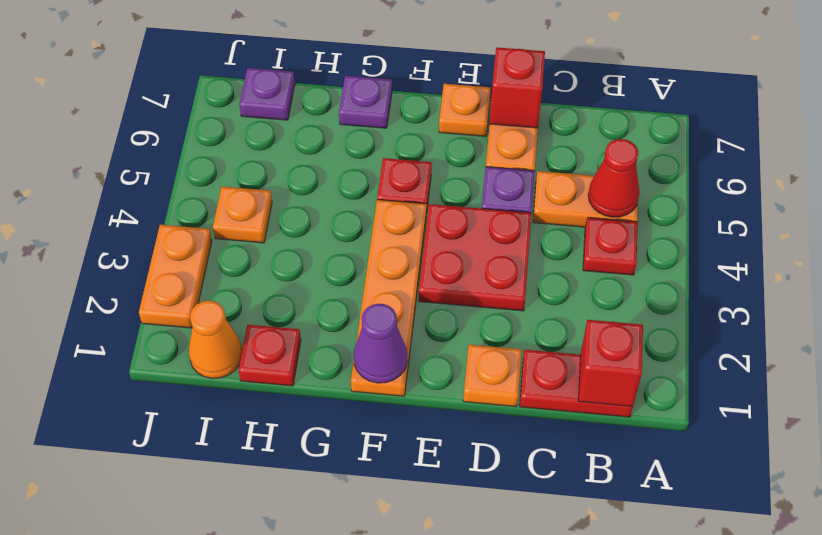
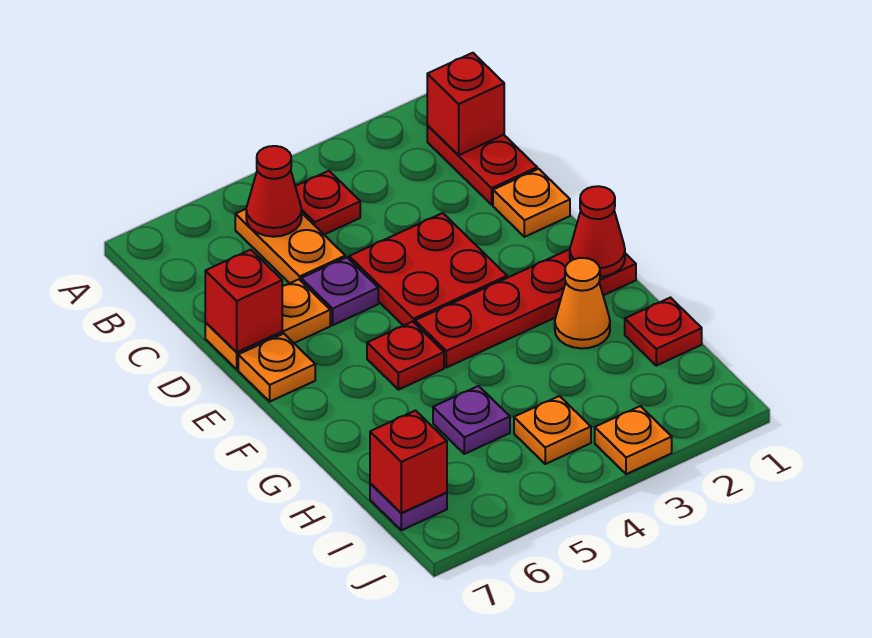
orange plate F1:F4 level 1 -> red plate F1:F4 level 1
purple cone F1 level 2 -> red cone F1 level 2
purple plate G7 level 1 -> purple plate H5 level 1
orange cone I1 level 1 -> orange cone G2 level 1
none -> red brick I7 level 2
orange plate J2:J3 level 1 -> orange plate J3 level 1

